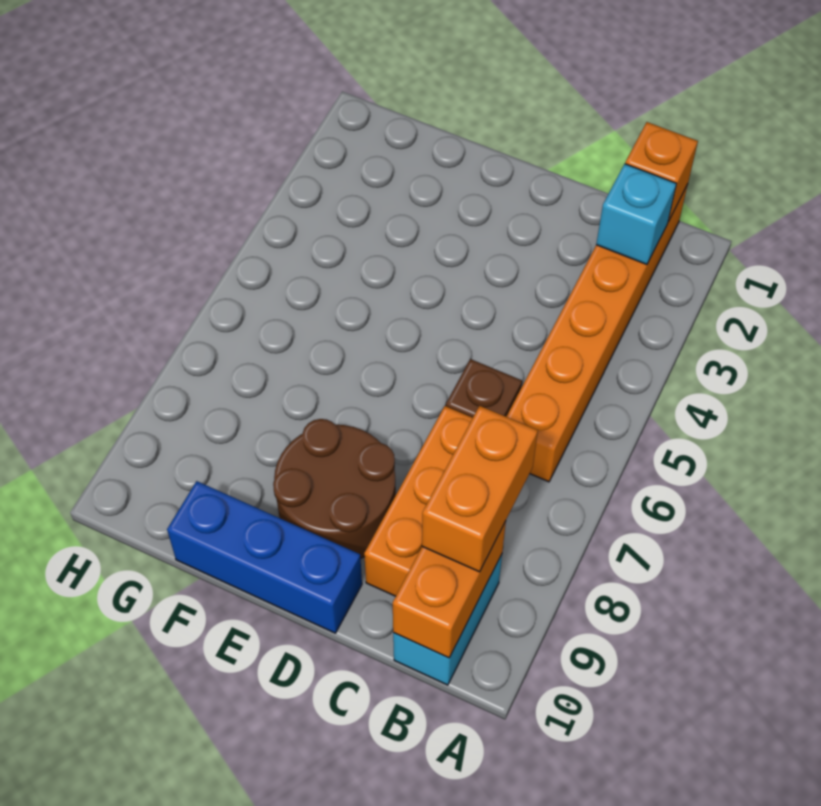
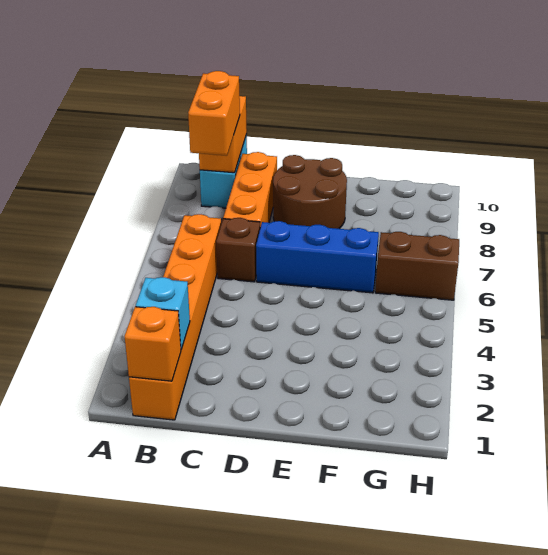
blue brick D10:F10 level 1 -> blue brick D6:F6 level 1
none -> brown brick G6:H6 level 1

